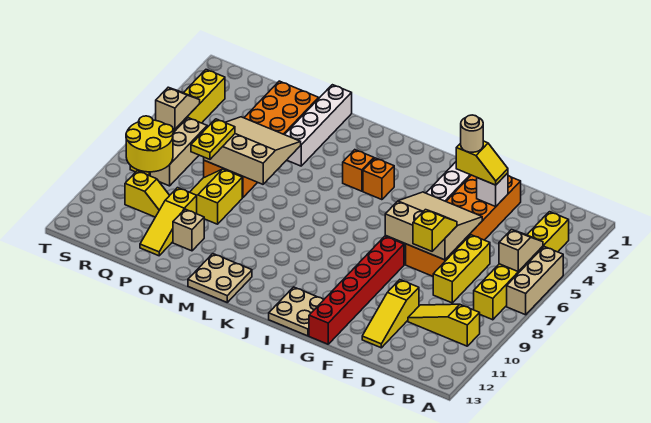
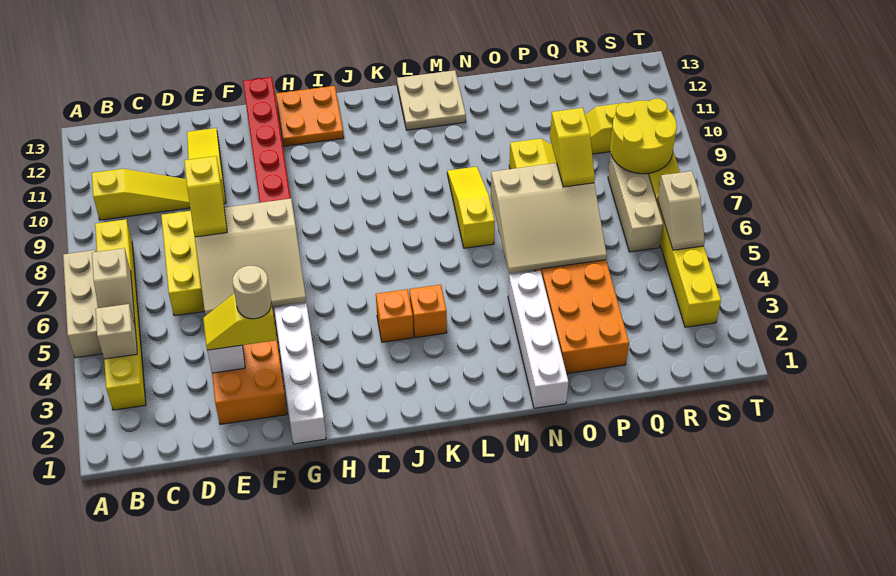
tan plate H12:I13 level 1 -> orange plate H12:I13 level 1
tan brick O11 level 1 -> tan brick B4 level 2
yellow plate P7:P8 level 3 -> yellow slope P7:P8 level 3 top 8
yellow slope P10:P12 level 1 top 10 -> yellow slope M7:M9 level 1 top 7

